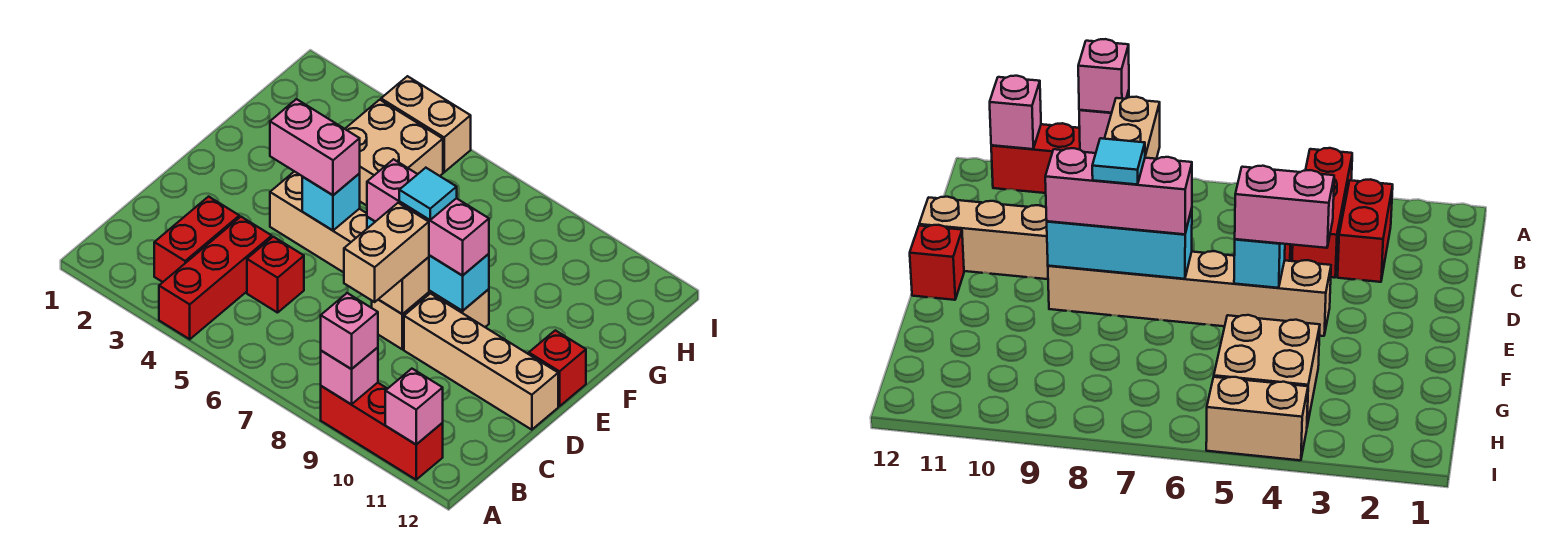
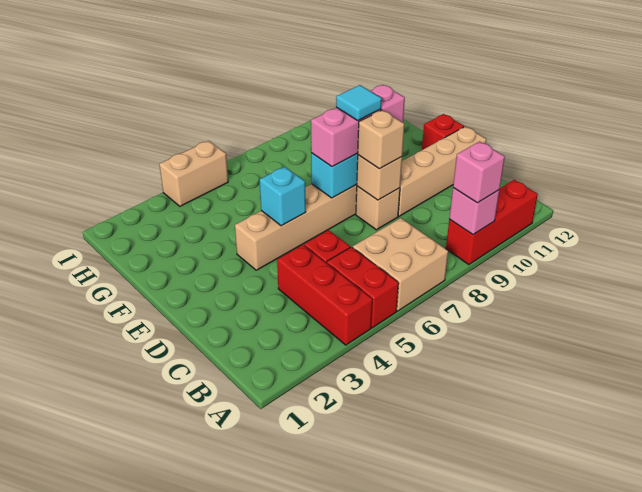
pink brick A11 level 2 -> none
red brick B3:C3 level 1 -> red brick A5:B5 level 1
tan brick C8:D8 level 3 -> tan brick D8 level 3
pink brick E4:E5 level 3 -> none
tan brick G4:H5 level 1 -> tan brick A6:B7 level 1

